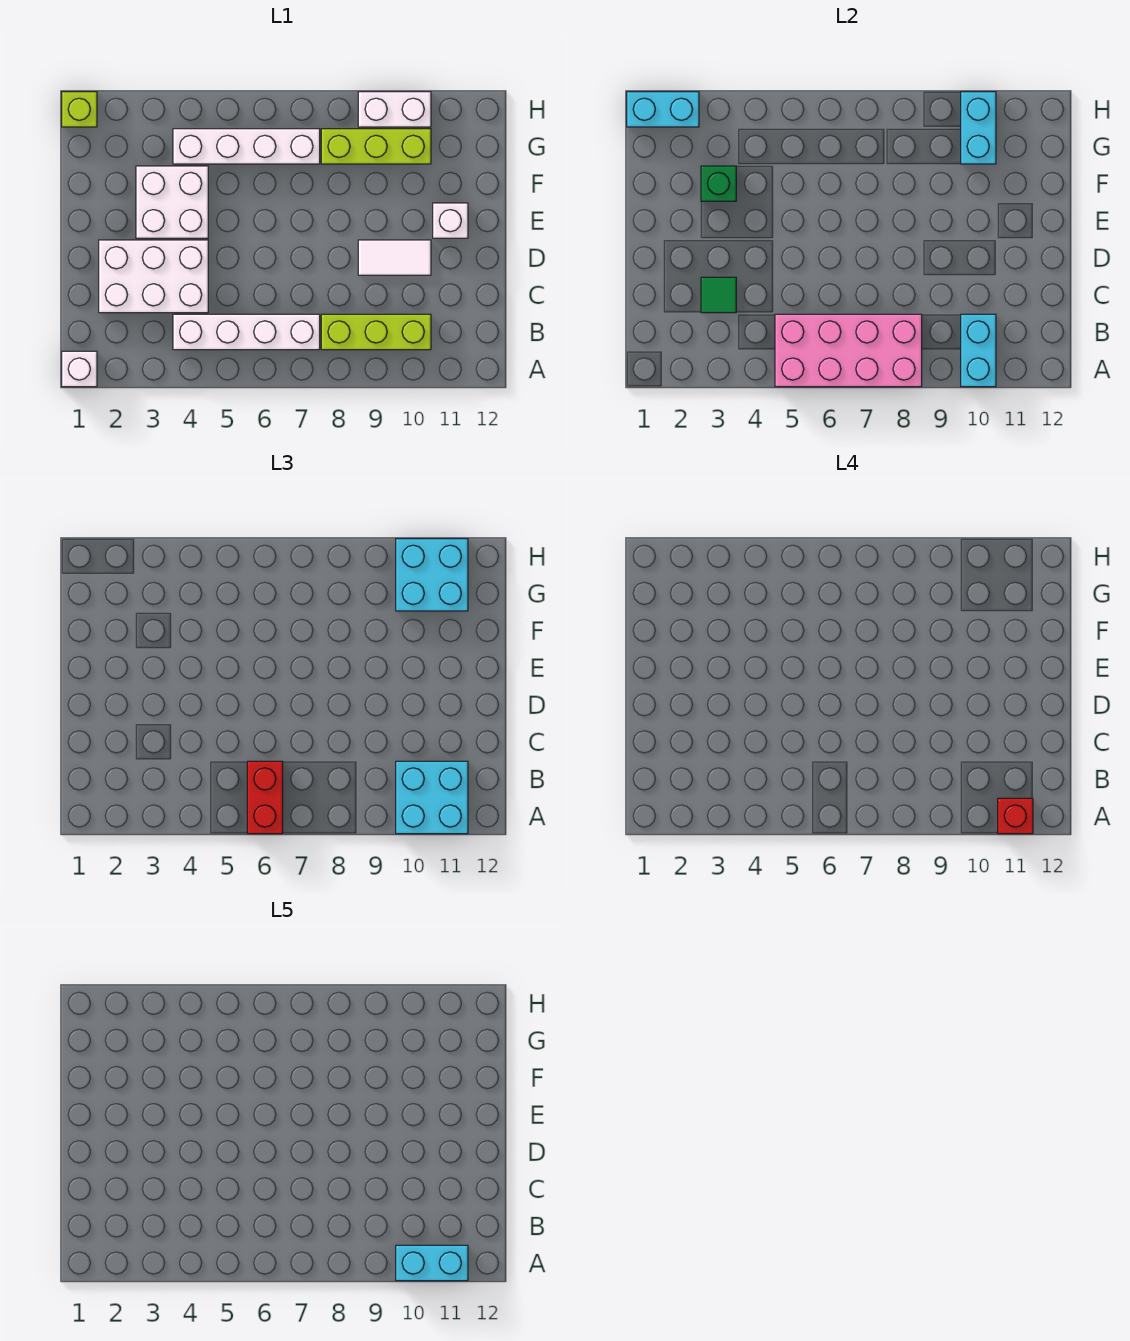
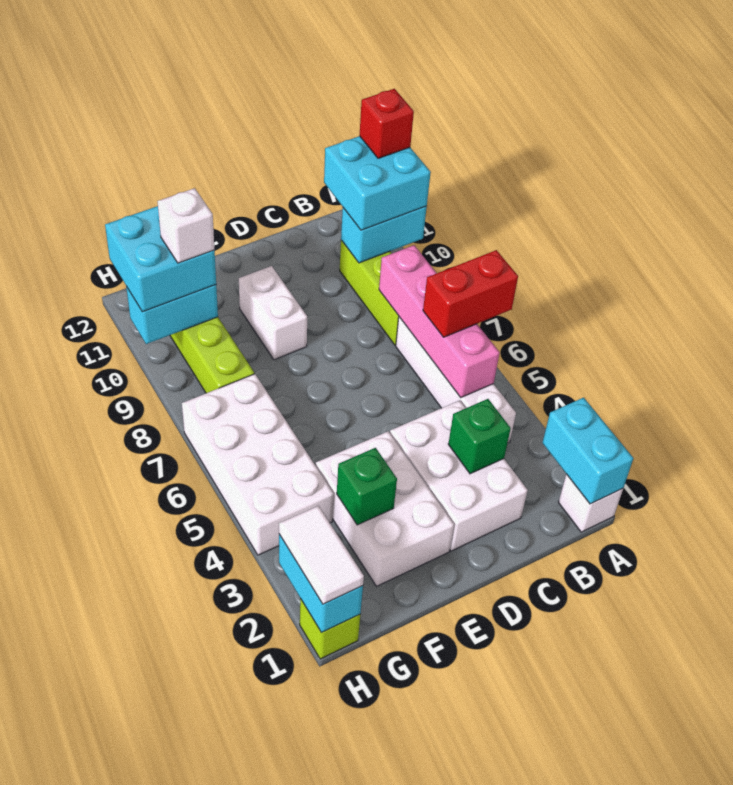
pink brick A5:B8 level 2 -> pink brick B5:B8 level 2
cyan brick A10:A11 level 5 -> cyan brick A1:A2 level 2
green tile C3 level 2 -> green brick C3 level 2
white tile D9:D10 level 1 -> white tile H1:H2 level 3
white brick E3:F4 level 1 -> white brick E2:F4 level 1
white brick E11 level 1 -> white brick G10 level 4
white brick G4:G7 level 1 -> white brick G4:H7 level 1
white brick H9:H10 level 1 -> white brick E9:E10 level 1

